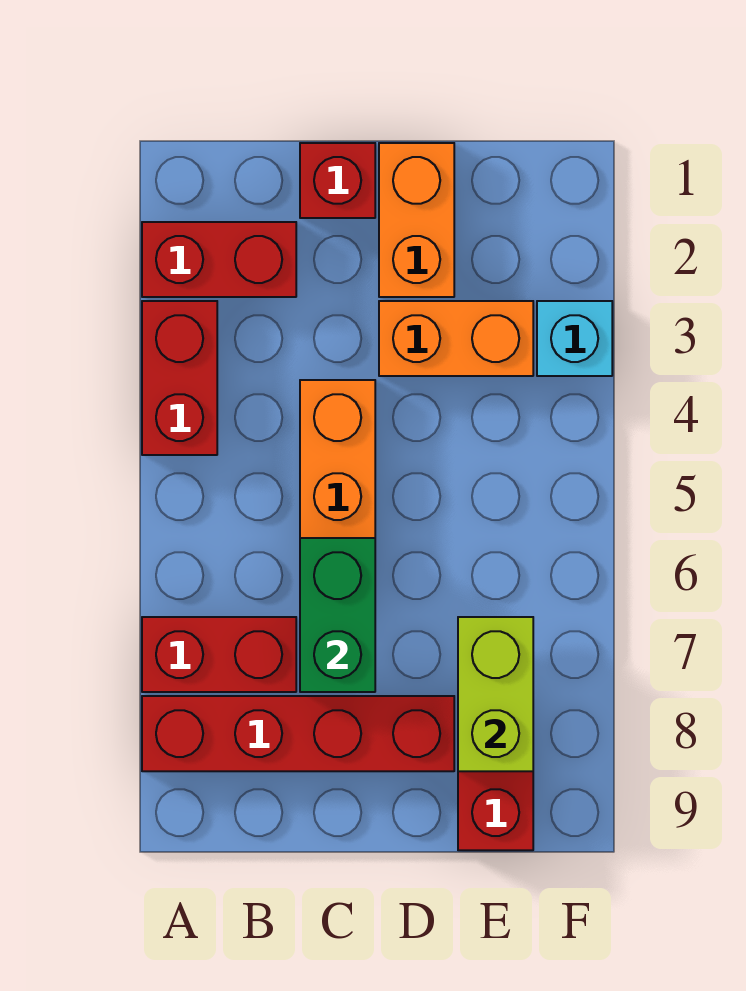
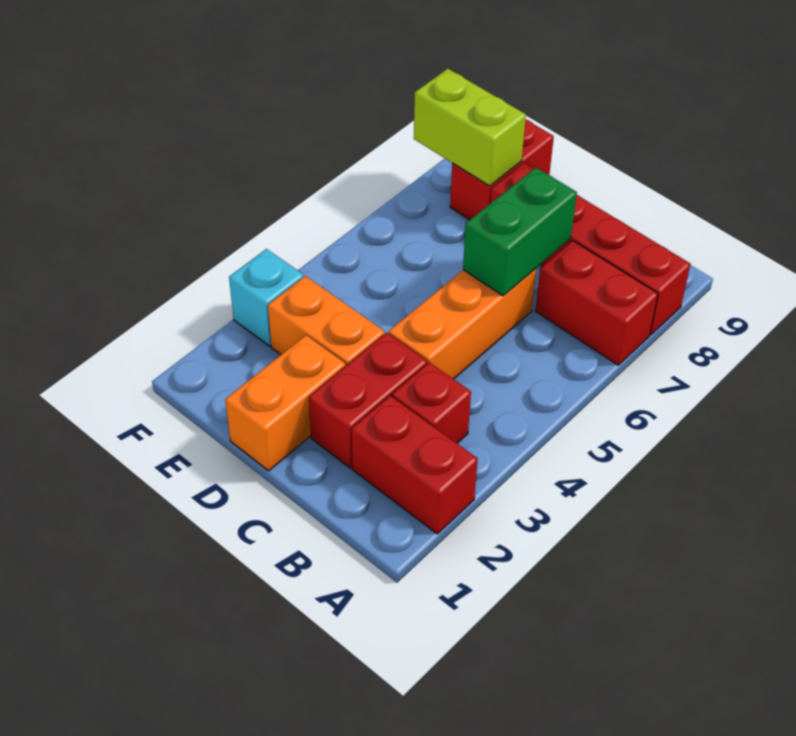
red brick A3:A4 level 1 -> red brick C2:C3 level 1
red brick C1 level 1 -> red brick B3 level 1
lime brick E7:E8 level 2 -> lime brick E8:F8 level 2

